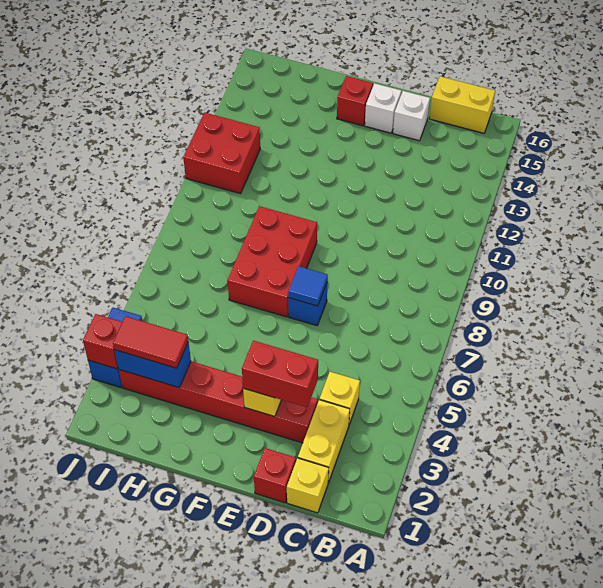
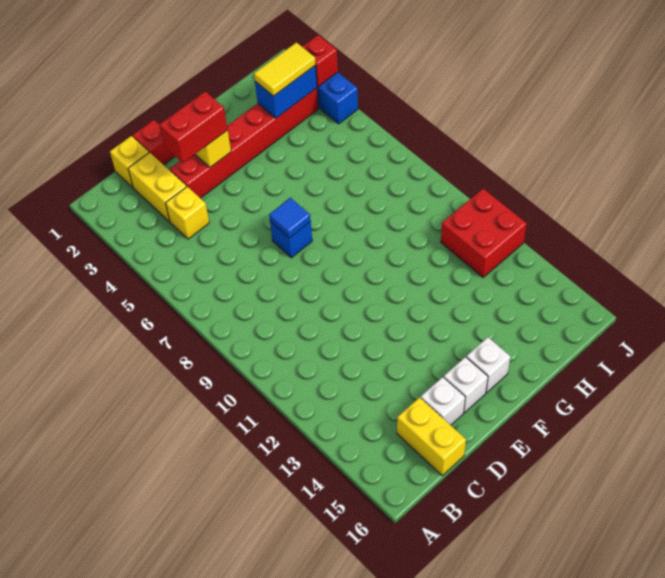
yellow brick B16:C16 level 1 -> yellow brick C15:C16 level 1
red brick F7:G9 level 1 -> none
red brick F15 level 1 -> white brick F15 level 1
red tile H3:I3 level 3 -> yellow tile H3:I3 level 3

